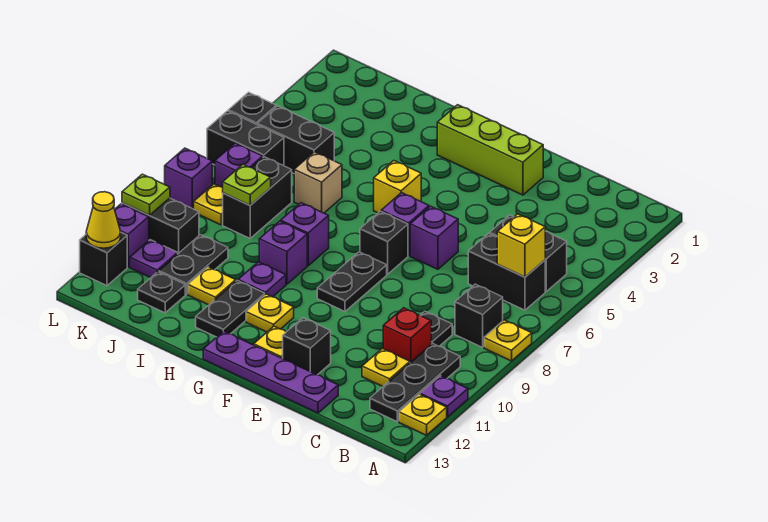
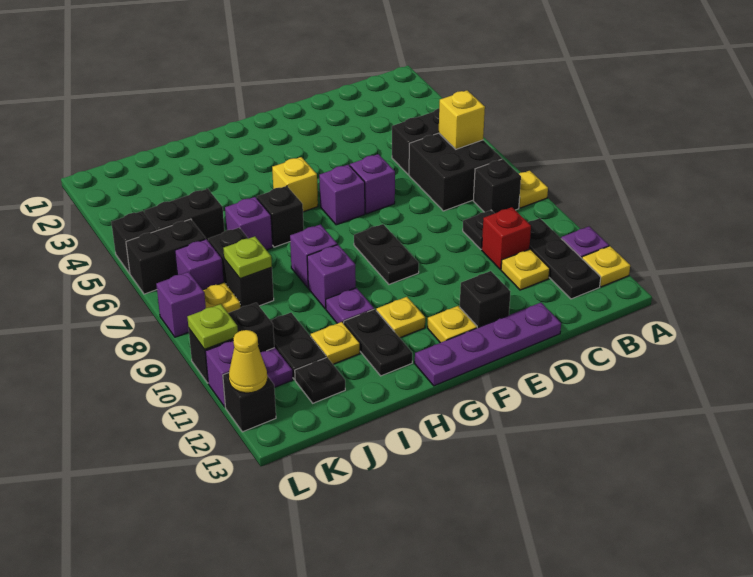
black brick B6:C6 level 1 -> black brick B6:C7 level 1
lime brick E2:G2 level 1 -> none
black brick F7 level 1 -> black brick H6 level 1
tan brick I6 level 1 -> purple brick I6 level 1

